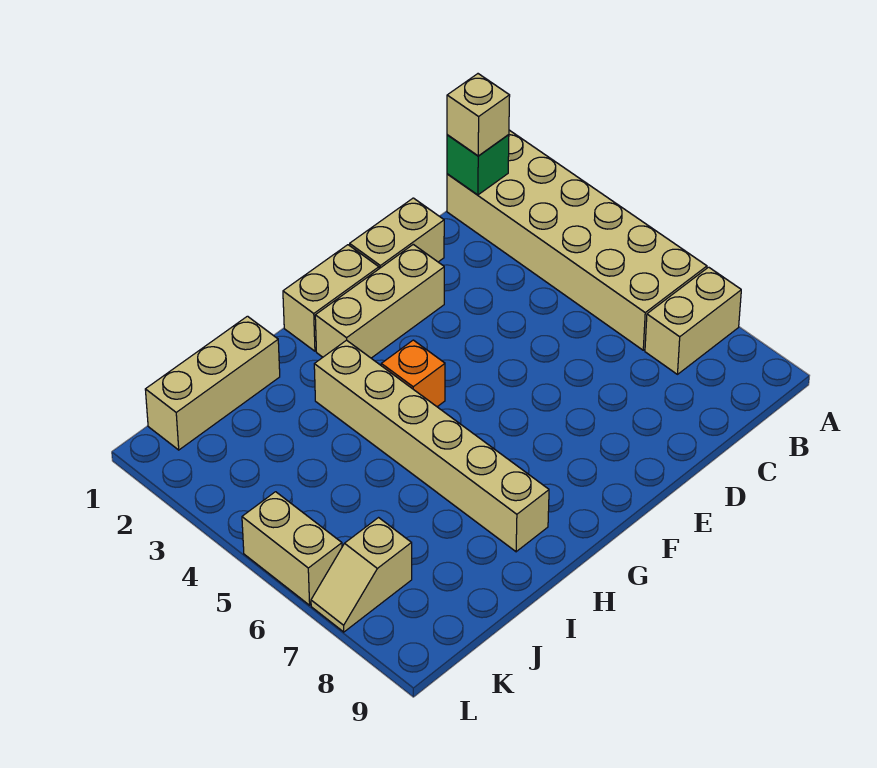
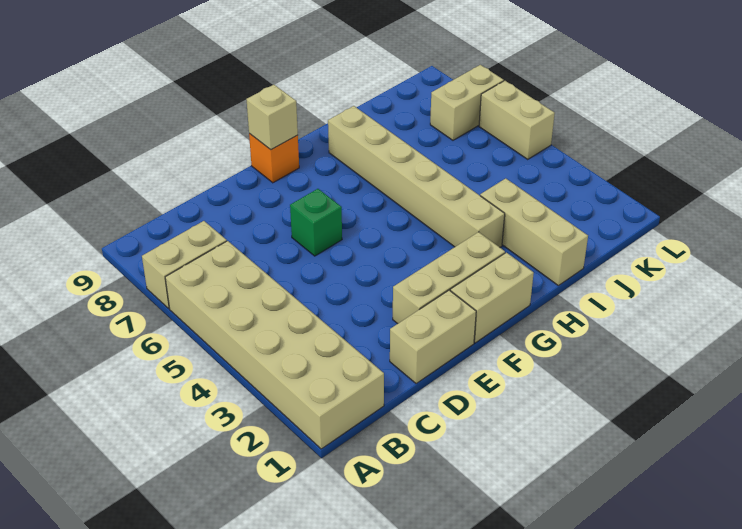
green brick B1 level 2 -> green brick E6 level 1
tan brick B1 level 3 -> tan brick F9 level 2
orange brick G4 level 1 -> orange brick F9 level 1
tan brick I1:K1 level 1 -> tan brick I1:I3 level 1
tan slope K7:L7 level 1 top K -> tan brick K7:L7 level 1

